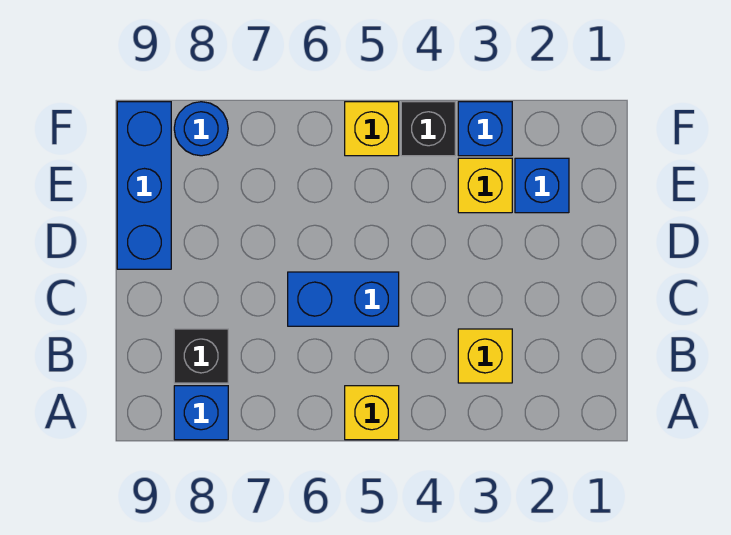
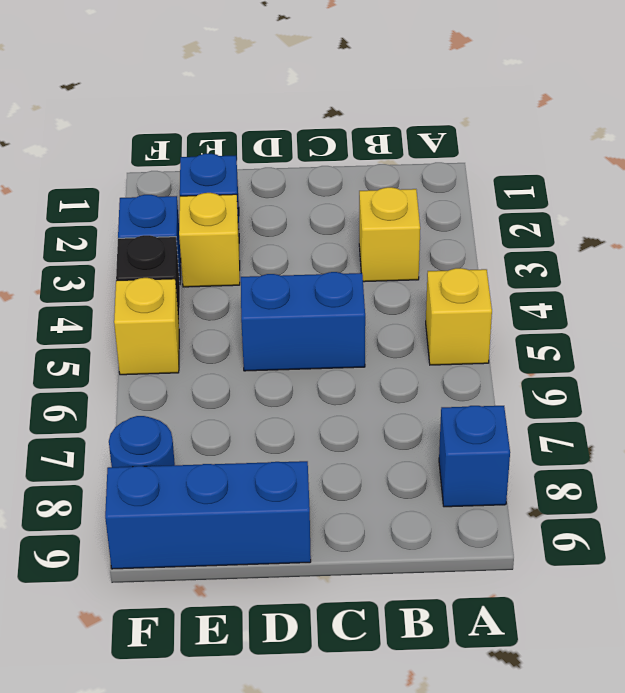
black brick B8 level 1 -> none
blue brick C5:C6 level 1 -> blue brick C5:D5 level 1

